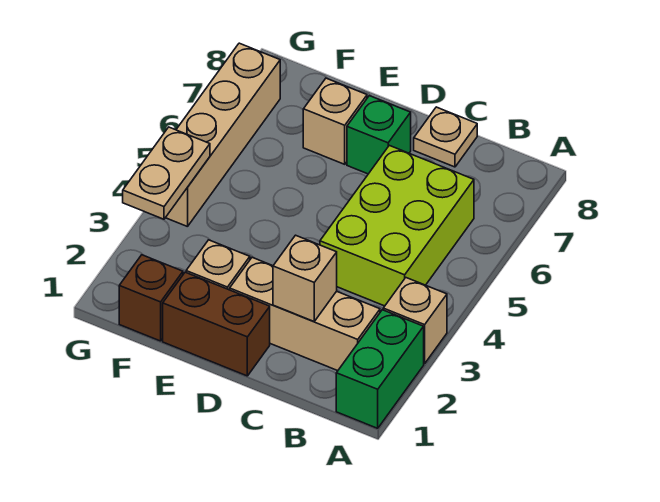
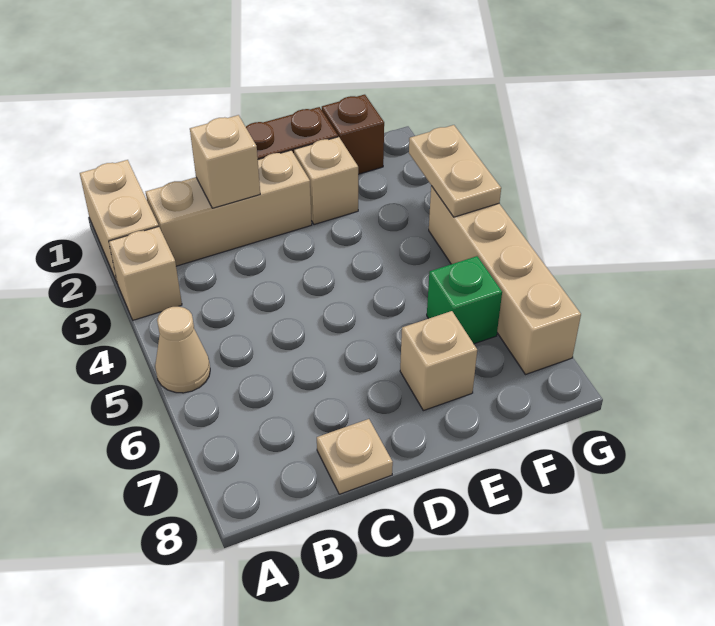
green brick A1:A2 level 1 -> tan brick A1:A2 level 1
none -> tan cone A5 level 1
lime brick B4:C6 level 1 -> none
green brick D7 level 1 -> green brick F6 level 1

